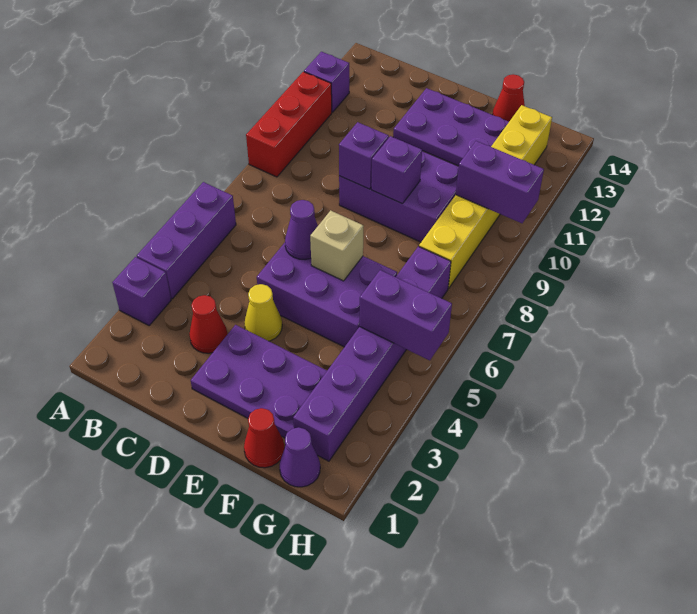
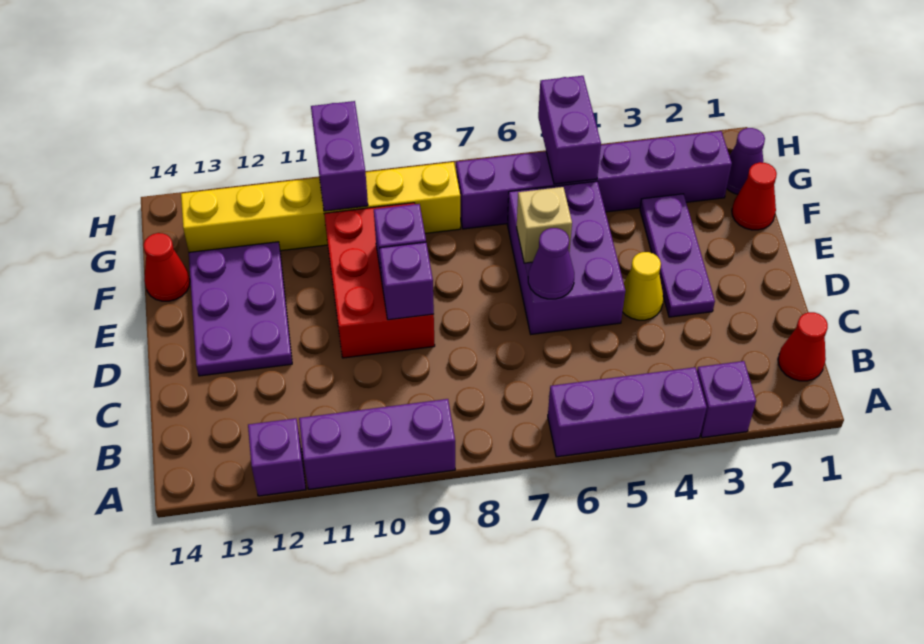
red brick A9:A11 level 1 -> purple brick A9:A11 level 1
red cone C3 level 1 -> red cone B1 level 1
purple plate D2:F3 level 1 -> purple plate D3:F3 level 1
purple brick D9:F10 level 1 -> red brick D9:F10 level 1

